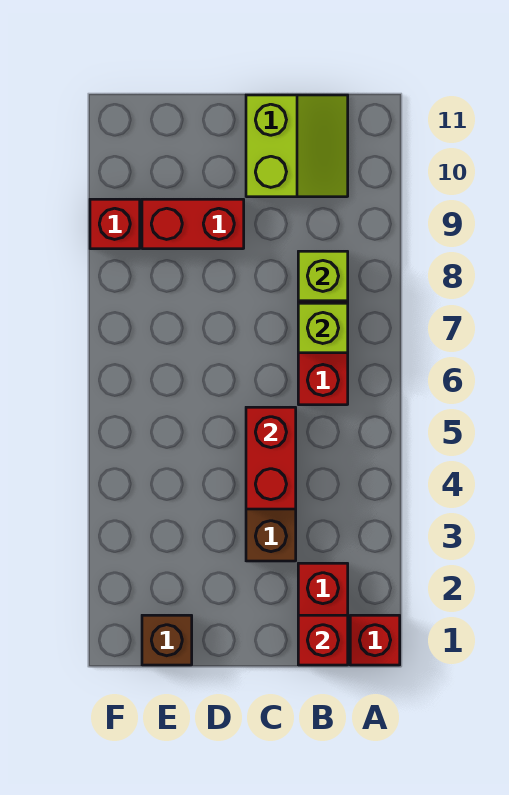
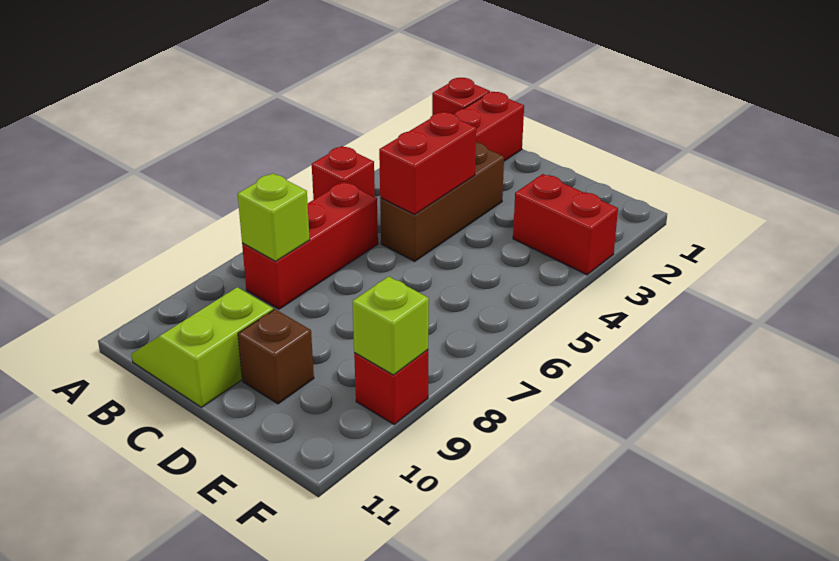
red brick B1 level 2 -> red brick A5 level 1
lime brick B7 level 2 -> lime brick F9 level 2
red brick D9:E9 level 1 -> red brick E3:F3 level 1
brown brick E1 level 1 -> brown brick D10 level 1

